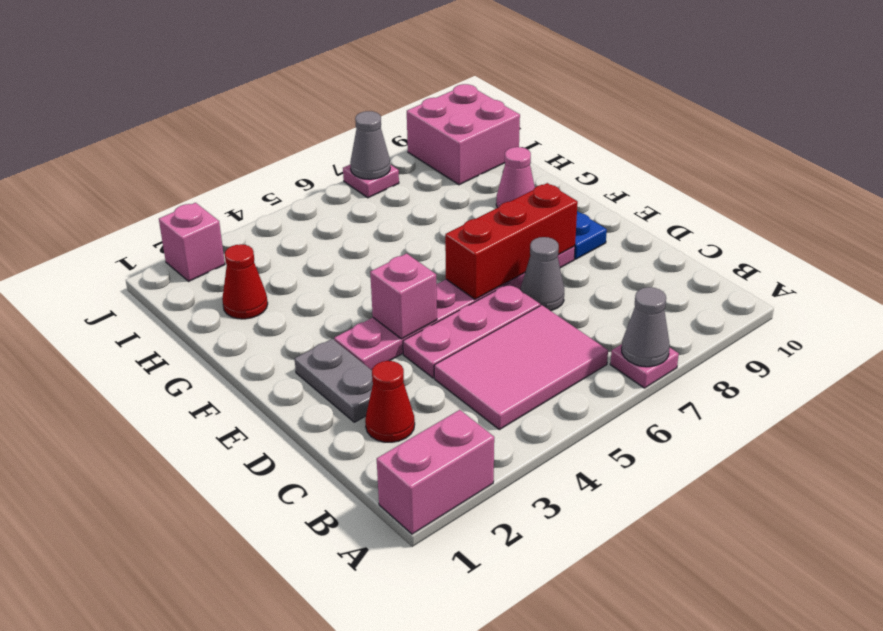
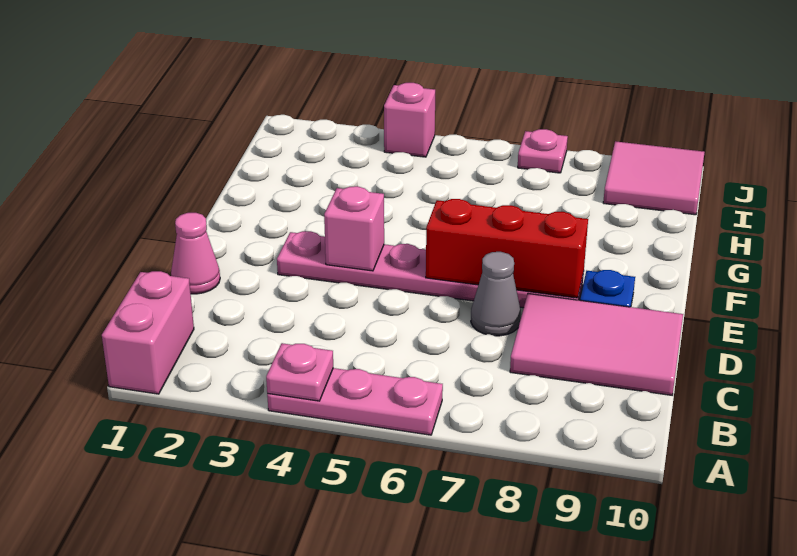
pink brick A1:A2 level 1 -> pink brick A1:B1 level 1
pink plate A7 level 1 -> pink plate A4 level 2
grey cone A7 level 2 -> none
pink tile B4:C6 level 1 -> pink tile C8:D10 level 1
red cone C2 level 1 -> none
grey plate D2:E2 level 1 -> none
pink plate D4:D6 level 1 -> pink plate A4:A6 level 1
pink cone G9 level 1 -> pink cone D1 level 1
red cone H2 level 1 -> none
pink brick I9:J10 level 1 -> pink tile I9:J10 level 1
pink brick J2 level 1 -> pink brick J4 level 1
grey cone J7 level 2 -> none

